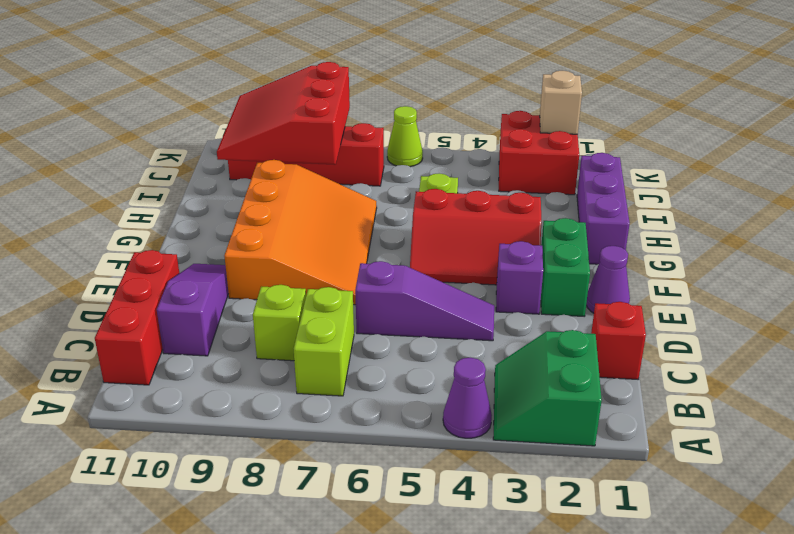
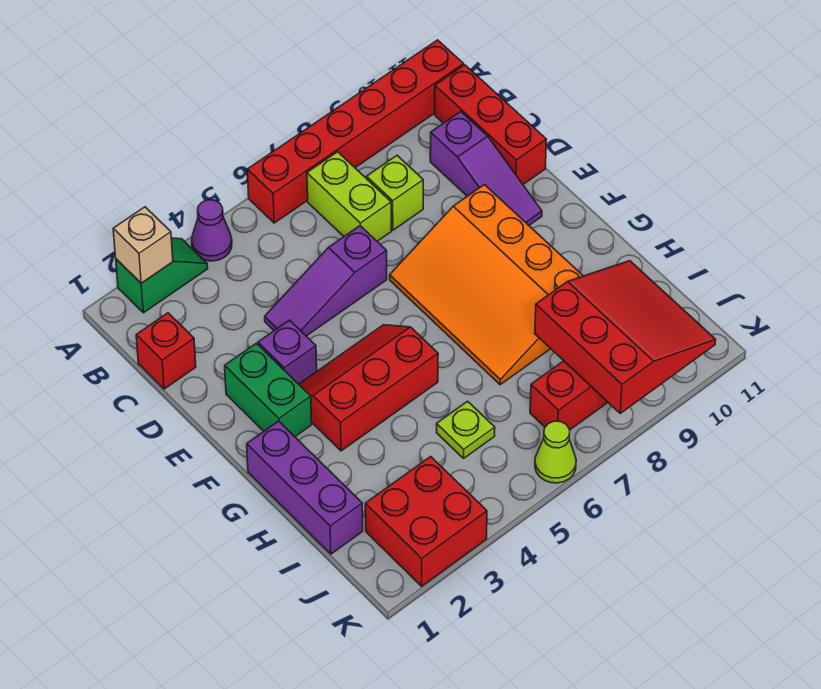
green slope A2:B3 level 1 top 2 -> green slope A2:A3 level 1 top 2
none -> red brick A6:A11 level 1
purple cone E1 level 1 -> none
tan brick K2 level 2 -> tan brick A2 level 2

